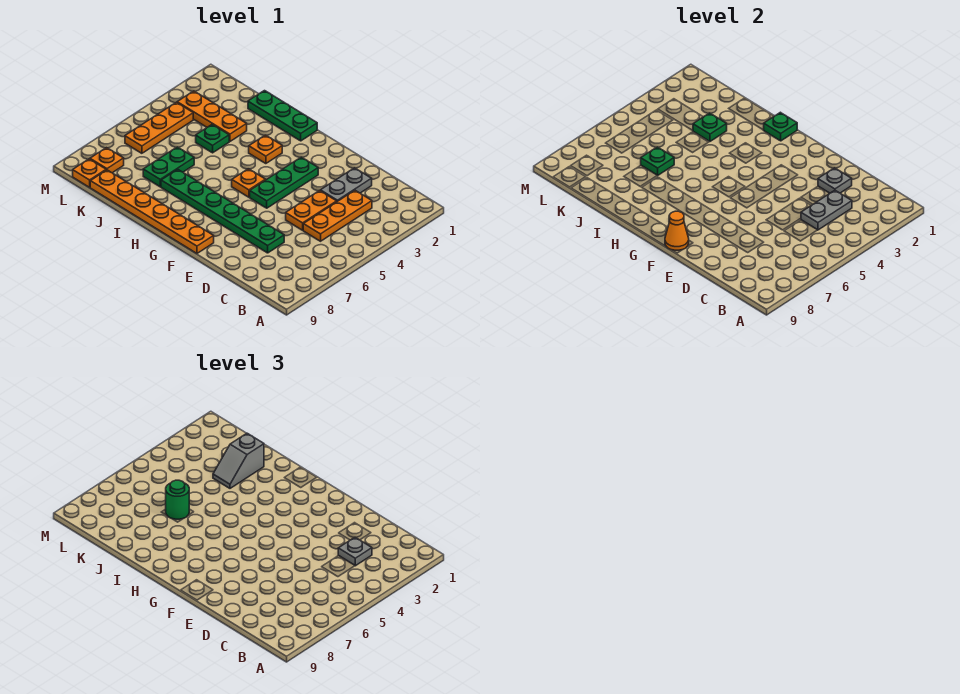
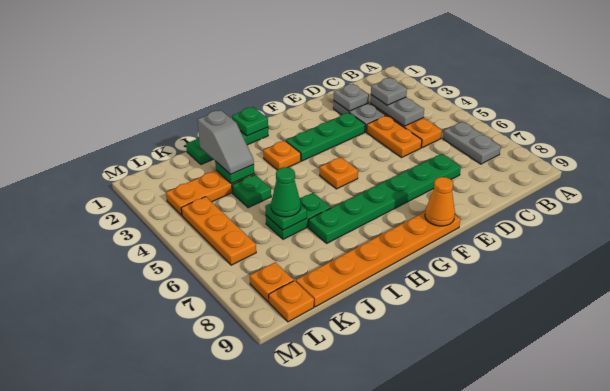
none -> grey plate B6:B7 level 1
green plate F3:F5 level 1 -> green plate E3:G3 level 1
green plate J6:J7 level 1 -> green plate I6:J6 level 1
green round brick J6 level 3 -> green cone J6 level 3

